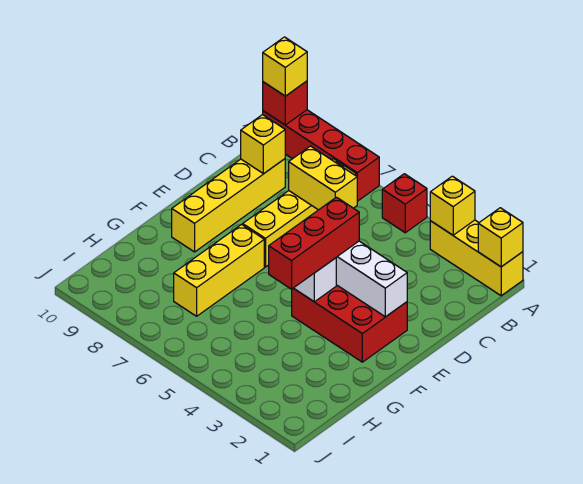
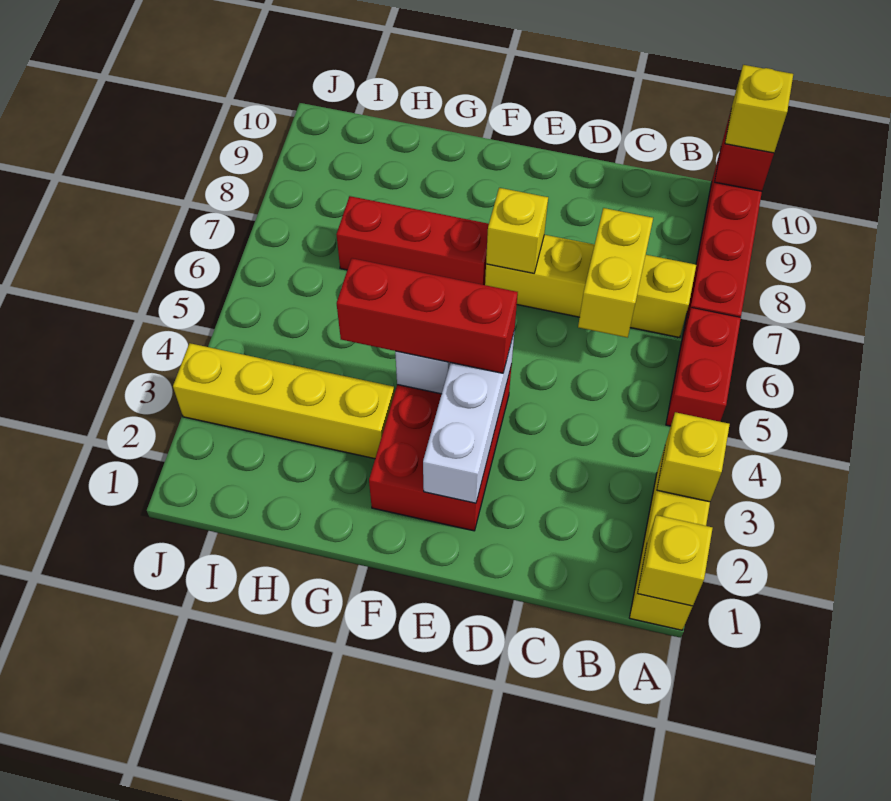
red brick A5 level 1 -> red brick A5:A6 level 1
yellow brick C9:F9 level 1 -> yellow brick G3:J3 level 1
yellow brick C9 level 2 -> yellow brick E7 level 2
yellow brick F7:H7 level 1 -> red brick F7:H7 level 1

